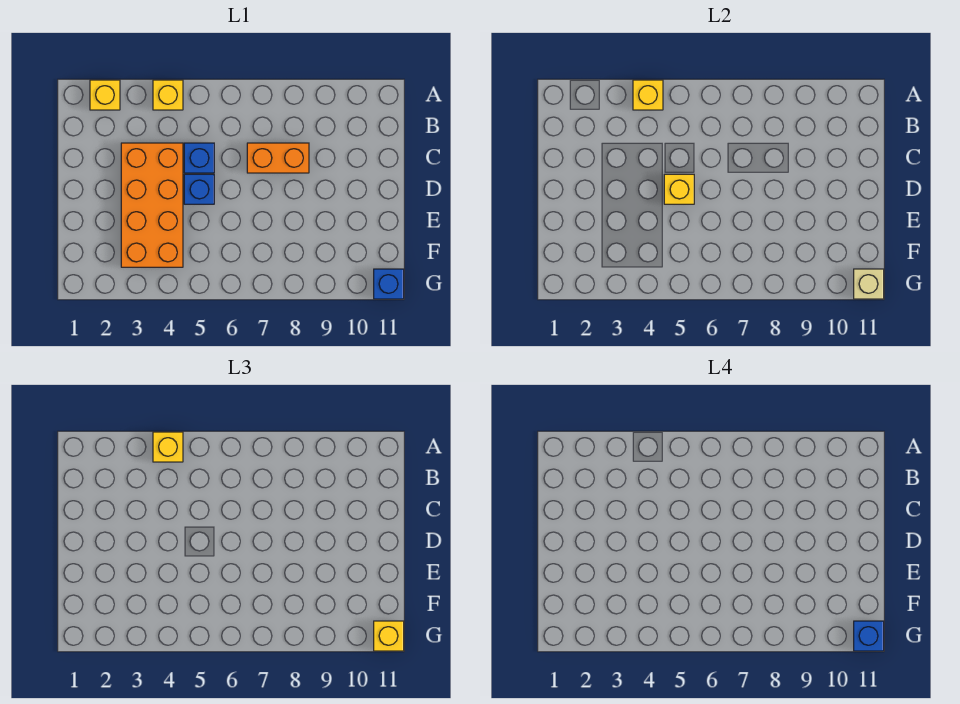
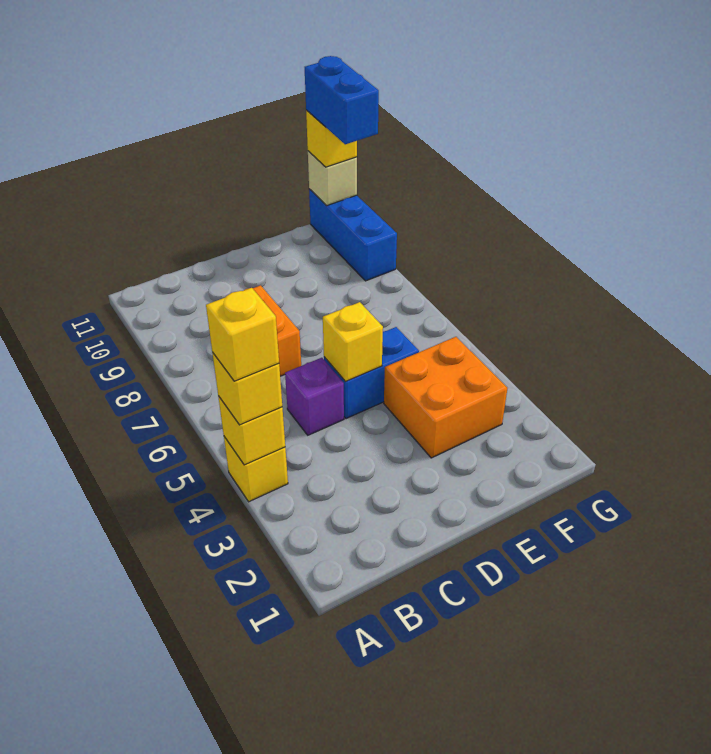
yellow brick A2 level 1 -> yellow brick A4 level 4
orange brick C3:F4 level 1 -> orange brick E3:F4 level 1
blue brick C5 level 1 -> purple brick C5 level 1
blue brick D5 level 1 -> blue brick D5:E5 level 1
blue brick G11 level 1 -> blue brick G9:G11 level 1
blue brick G11 level 4 -> blue brick G10:G11 level 4

